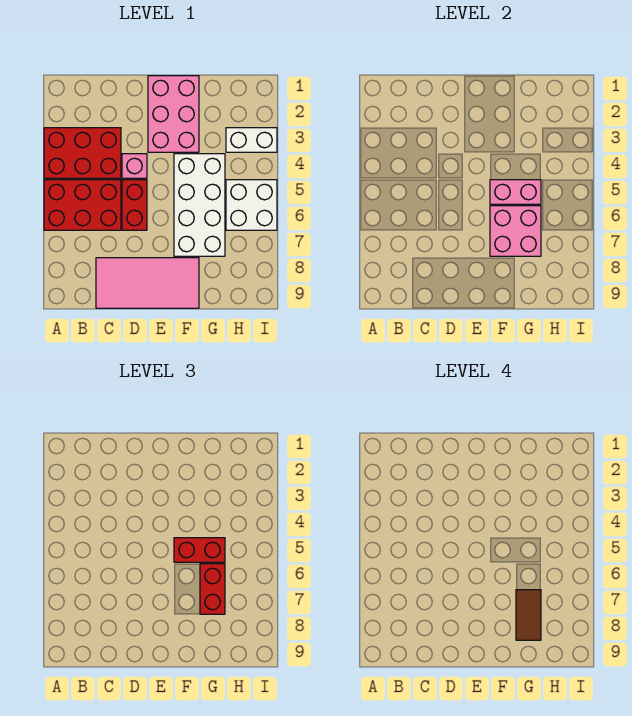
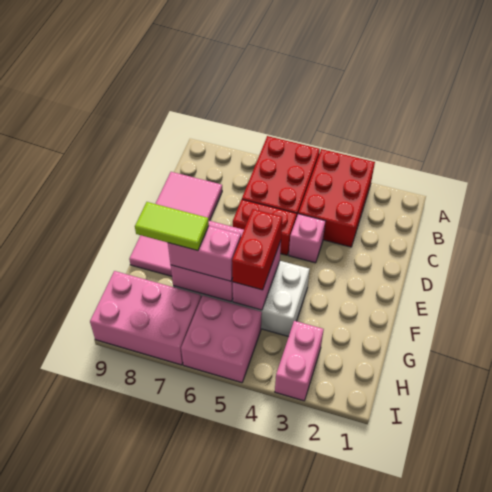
pink brick E1:F3 level 1 -> pink brick H7:I9 level 1
red brick G6:G7 level 3 -> pink brick G6:G7 level 3
brown tile G7:G8 level 4 -> lime tile G7:G8 level 4
white brick H3:I3 level 1 -> pink brick H3:I3 level 1
white brick H5:I6 level 1 -> pink brick H5:I6 level 1

